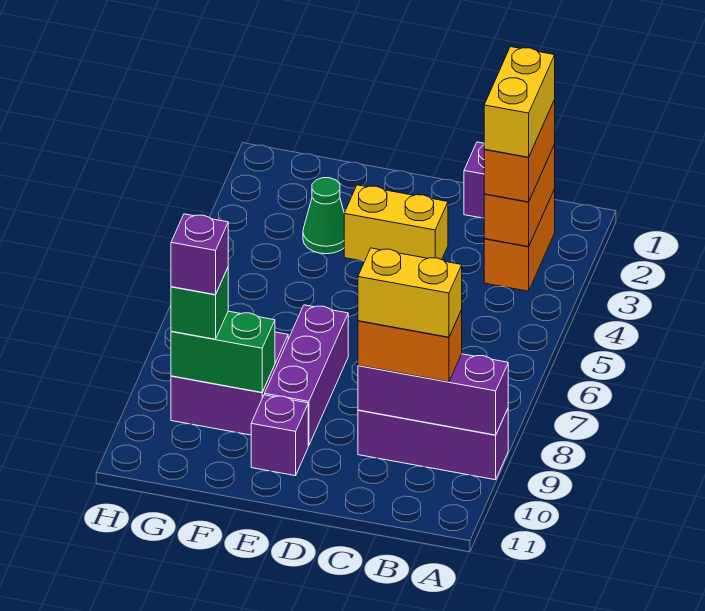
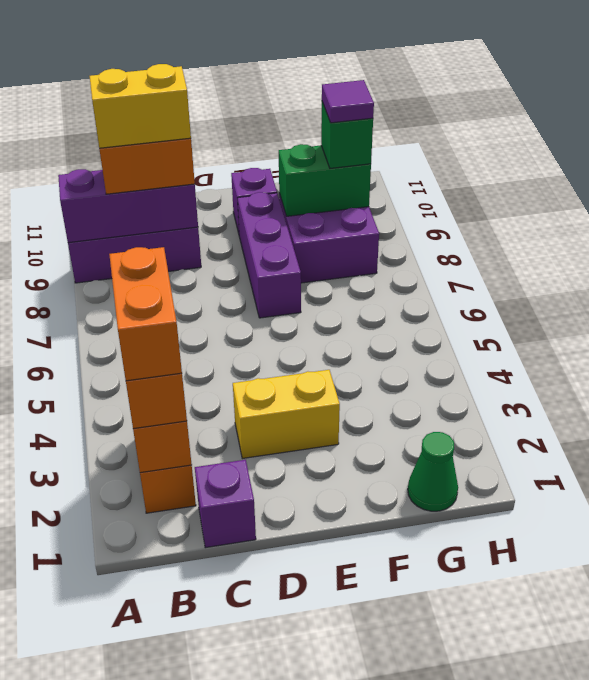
yellow brick B2:B3 level 4 -> orange brick B2:B3 level 4
green cone F3 level 1 -> green cone G1 level 1
purple brick G9 level 4 -> purple tile G9 level 4

